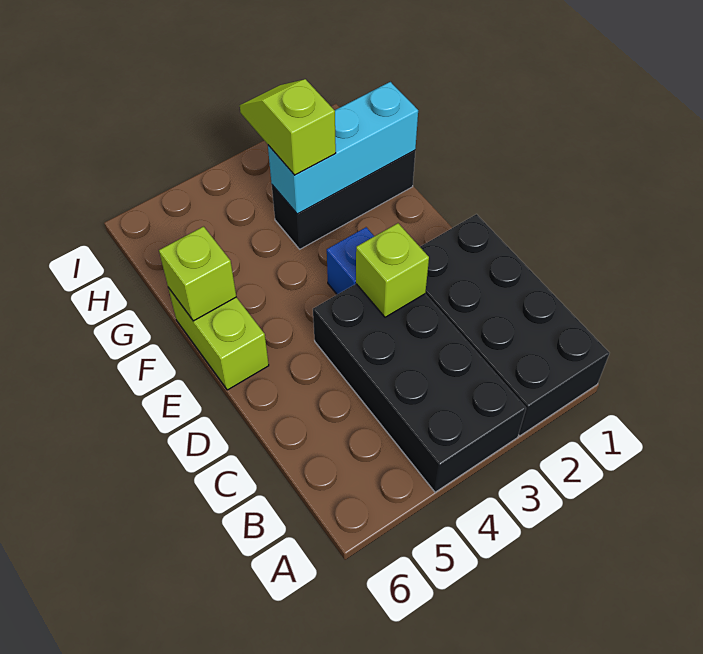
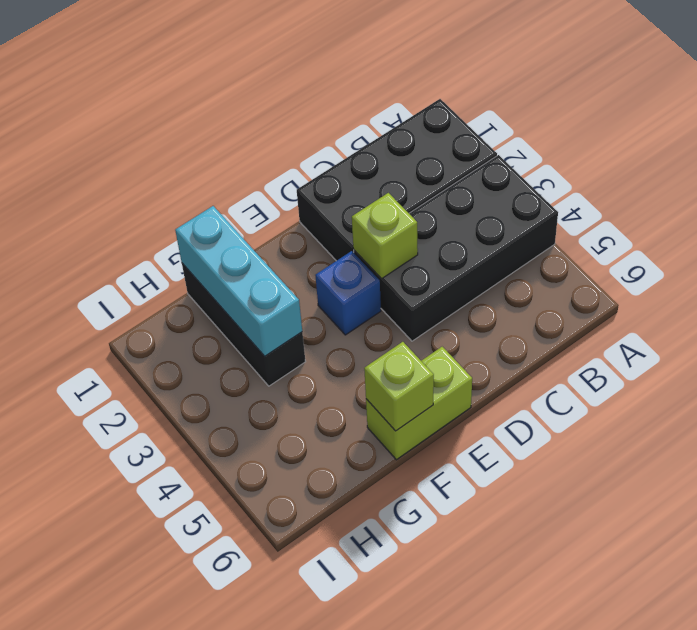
lime slope G3:H3 level 3 top G -> none

